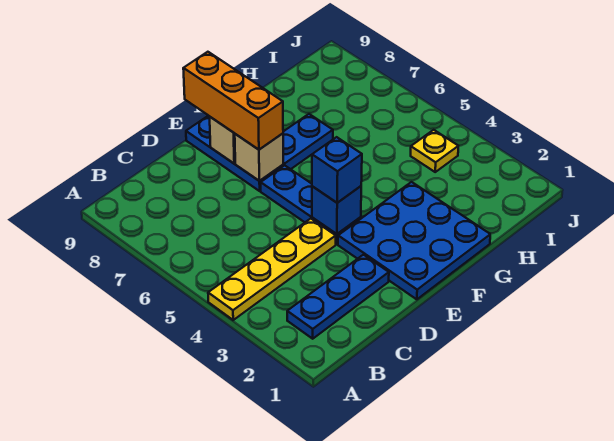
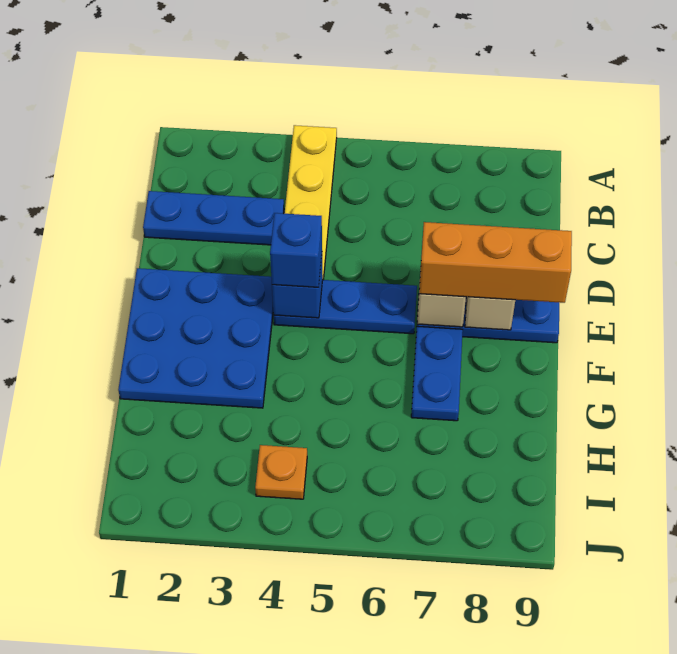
blue plate B2:D2 level 1 -> blue plate C1:C3 level 1
yellow plate I4 level 1 -> orange plate I4 level 1

